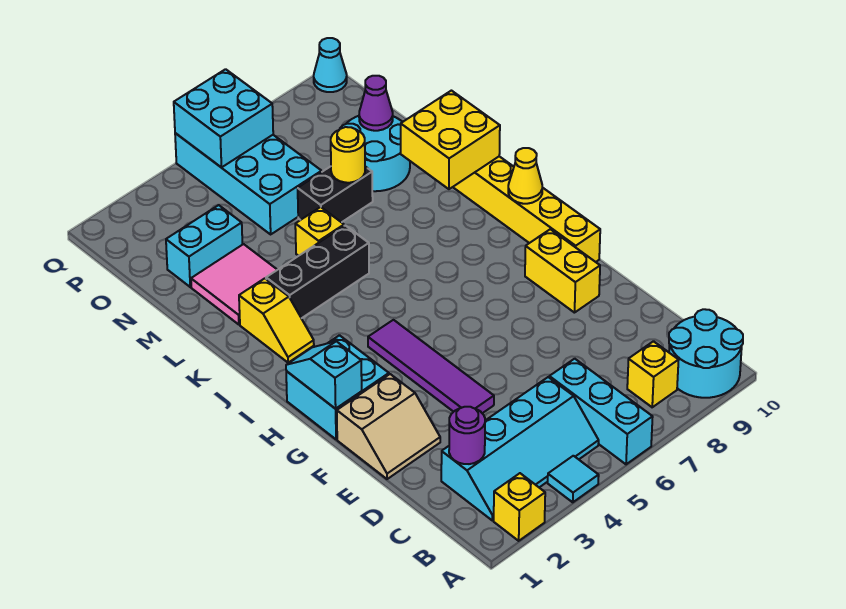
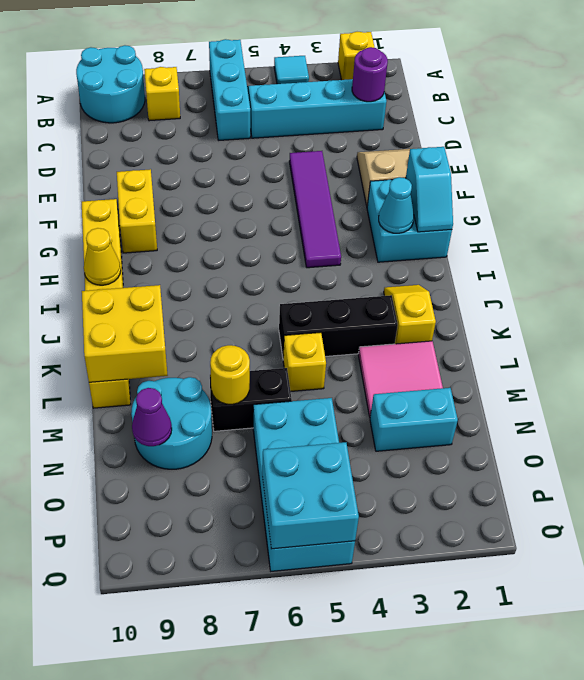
cyan cone Q10 level 1 -> cyan cone H2 level 2

